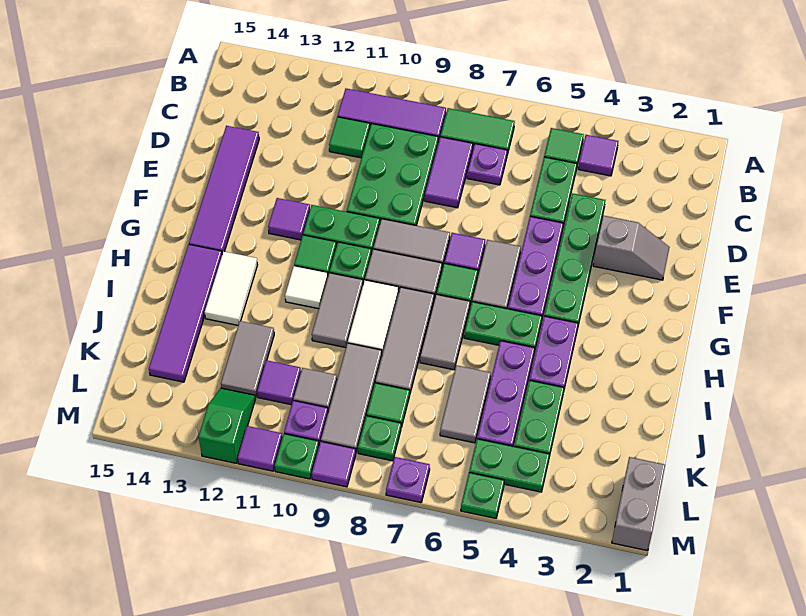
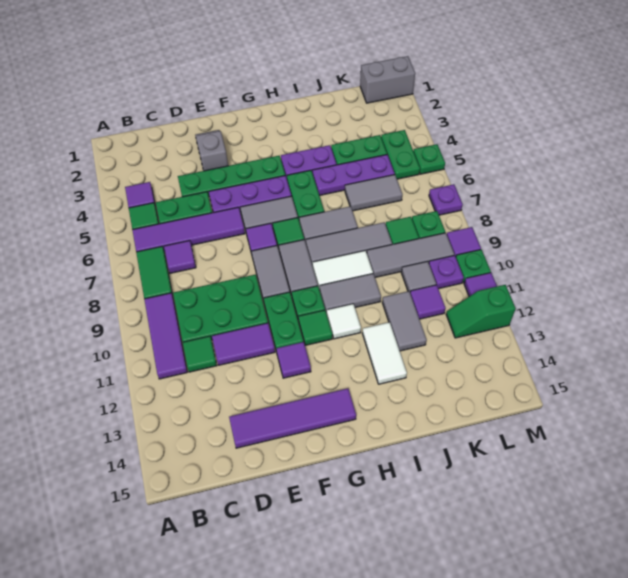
purple plate C7 level 1 -> purple tile C7 level 1
purple tile C8:D8 level 1 -> purple tile D11:E11 level 1
white tile H13:I13 level 1 -> white tile I12:I13 level 1
purple tile H14:K14 level 1 -> purple tile B6:E6 level 1
grey tile J12:K12 level 1 -> grey tile J11:J12 level 1

